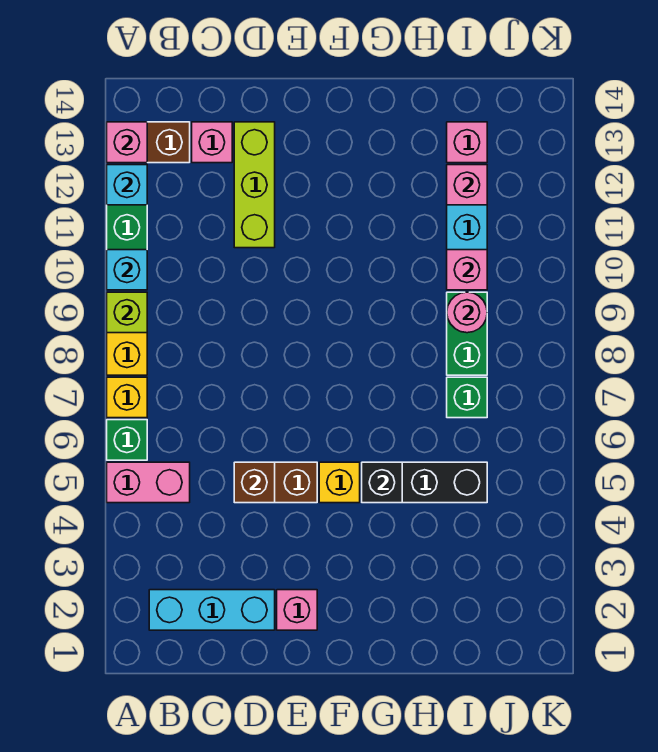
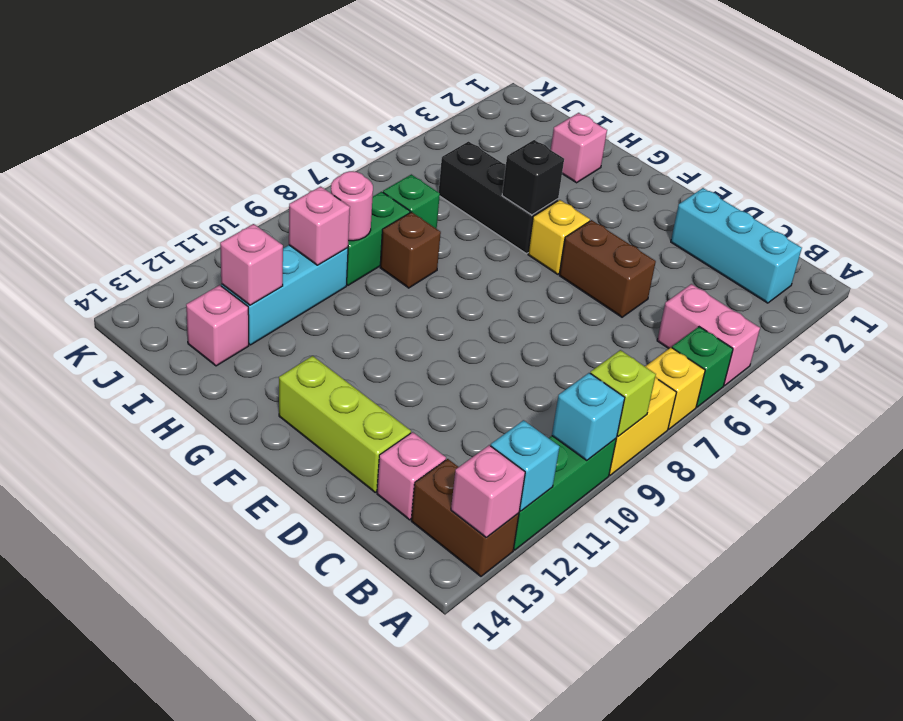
brown brick D5 level 2 -> brown brick H8 level 1
lime brick D11:D13 level 1 -> lime brick D13:F13 level 1
pink brick E2 level 1 -> pink brick H2 level 1

